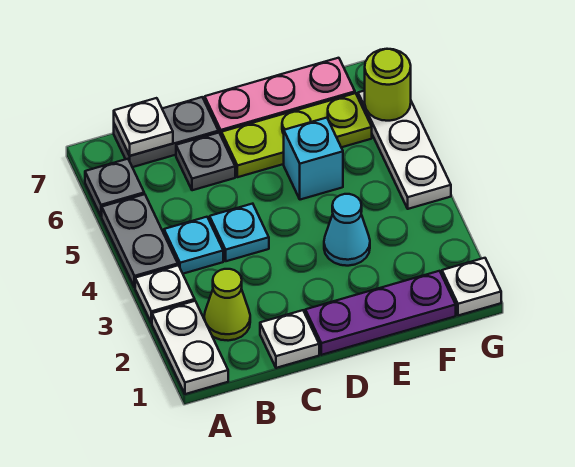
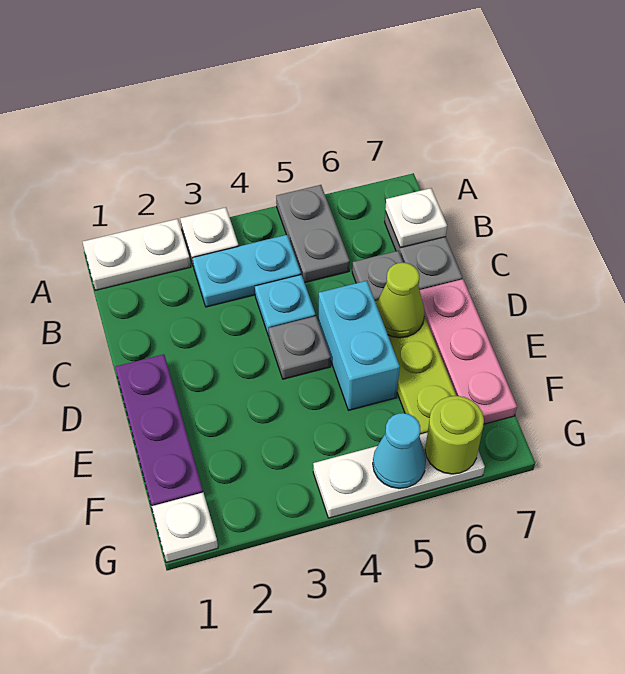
grey plate A4:A5 level 1 -> grey plate A5:B5 level 1
grey plate A6 level 1 -> grey plate D4 level 1
lime cone B2 level 1 -> lime cone D6 level 2
cyan plate B4 level 1 -> cyan plate B3:B4 level 1
white plate C1 level 1 -> none
cyan cone E3 level 1 -> cyan cone G5 level 2
cyan brick E5 level 1 -> cyan brick D5:E5 level 1

